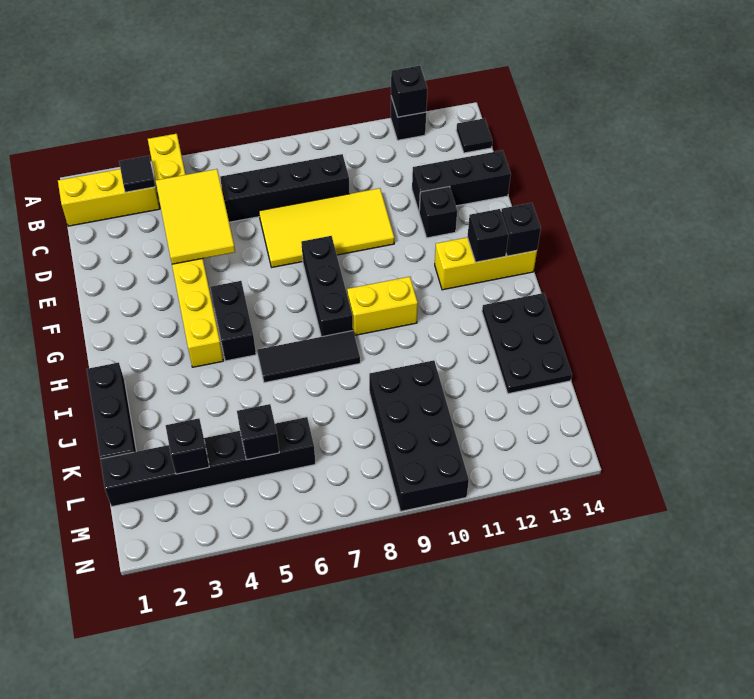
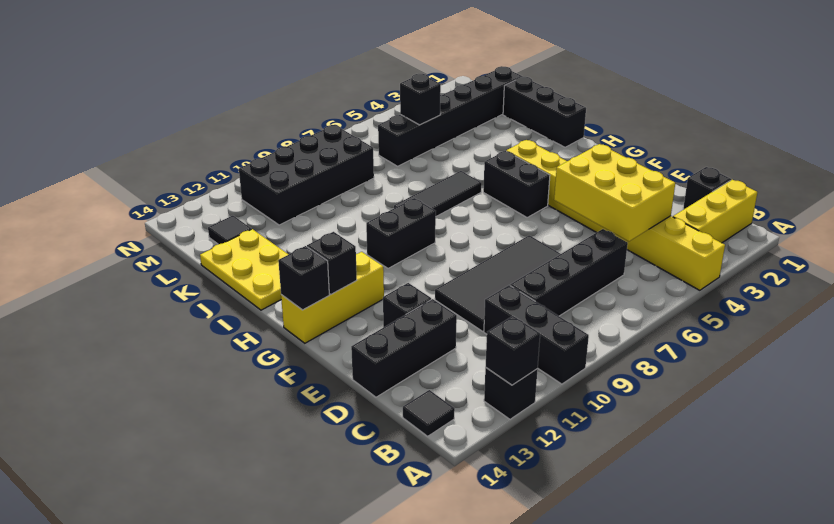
black tile B3 level 2 -> black tile L13 level 1
yellow tile C4:E5 level 2 -> yellow brick C4:E5 level 2
yellow tile D7:E10 level 1 -> black tile D7:E10 level 1
black brick F8:H8 level 1 -> black brick A10:C10 level 1
yellow brick H9:H10 level 1 -> black brick H9:H10 level 1
black plate I13:K14 level 1 -> yellow plate I13:K14 level 1
black brick K9:N10 level 1 -> black brick L8:M11 level 1
black brick L3 level 2 -> black brick C1 level 1

